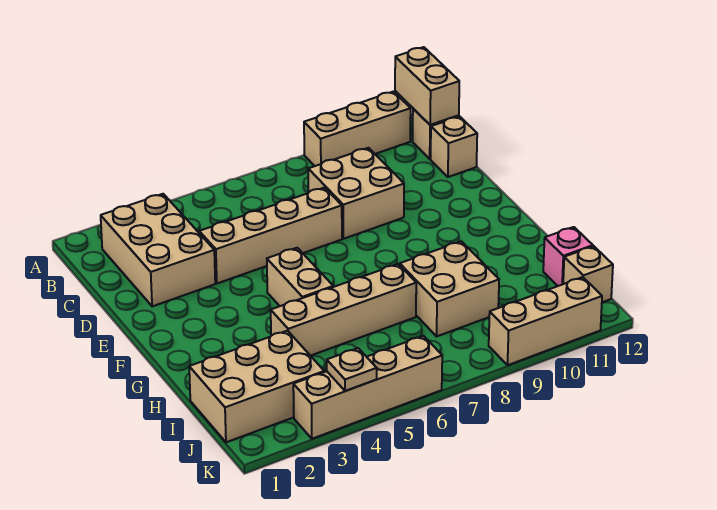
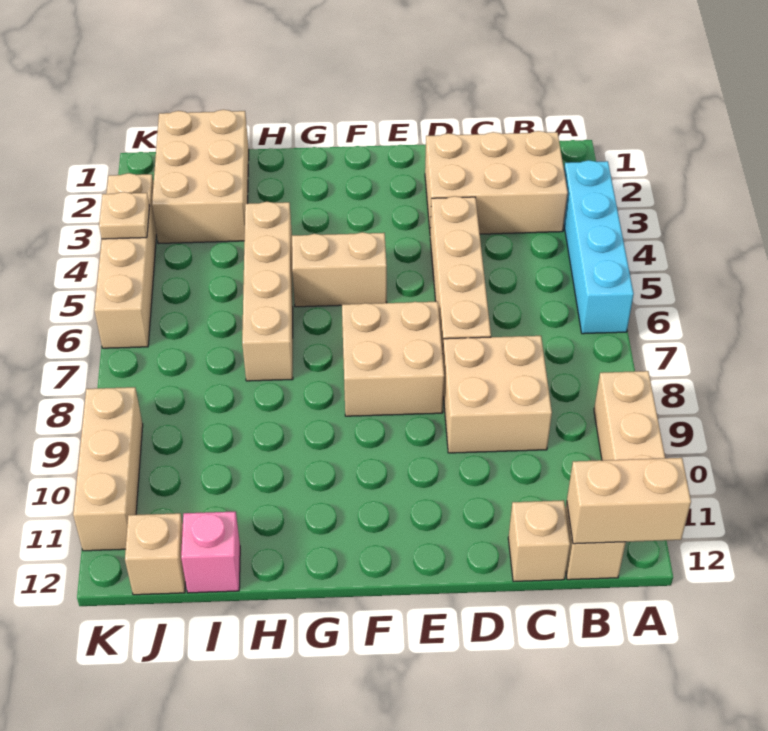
none -> cyan brick A3:A6 level 1
tan brick H8:I9 level 1 -> tan brick E7:F8 level 1

